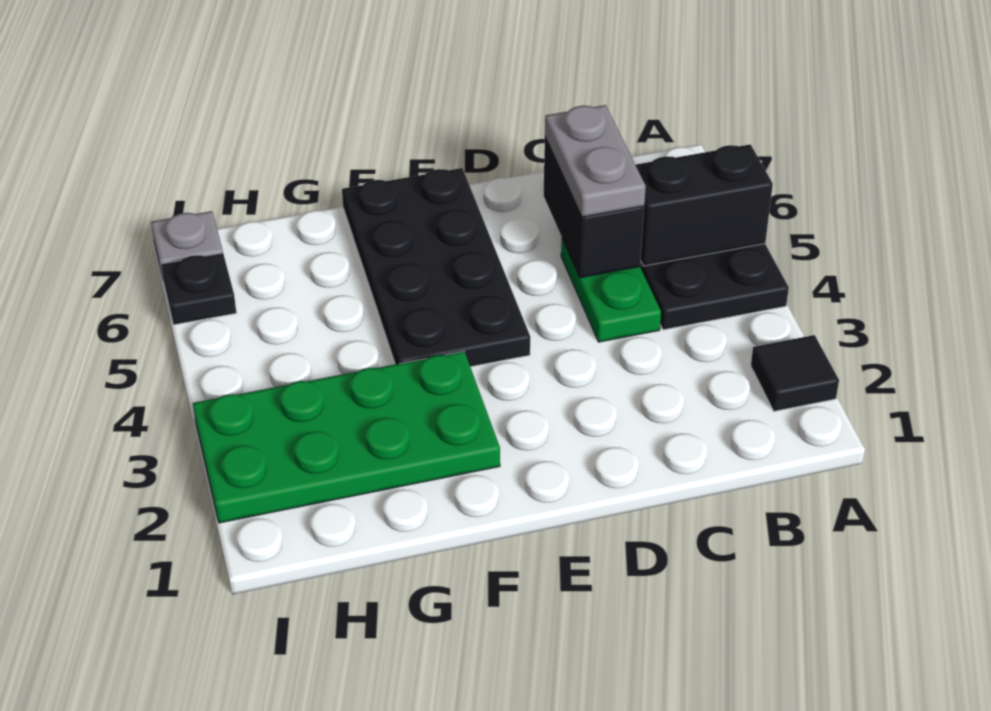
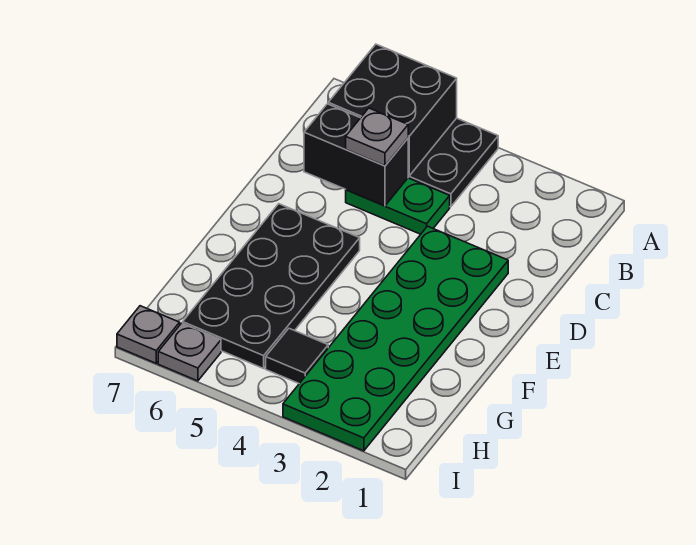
black tile A2 level 1 -> black tile H4 level 1
black brick A5:B5 level 2 -> black brick A5:B6 level 2
grey plate C5:C6 level 3 -> grey plate C5 level 3
black plate E4:F7 level 1 -> black plate E5:H6 level 1
green plate F2:I3 level 1 -> green plate D2:I3 level 1
black plate I6 level 1 -> grey plate I6 level 1

